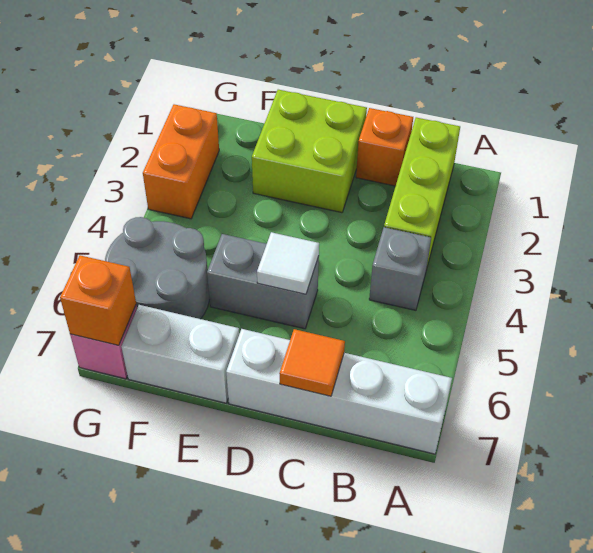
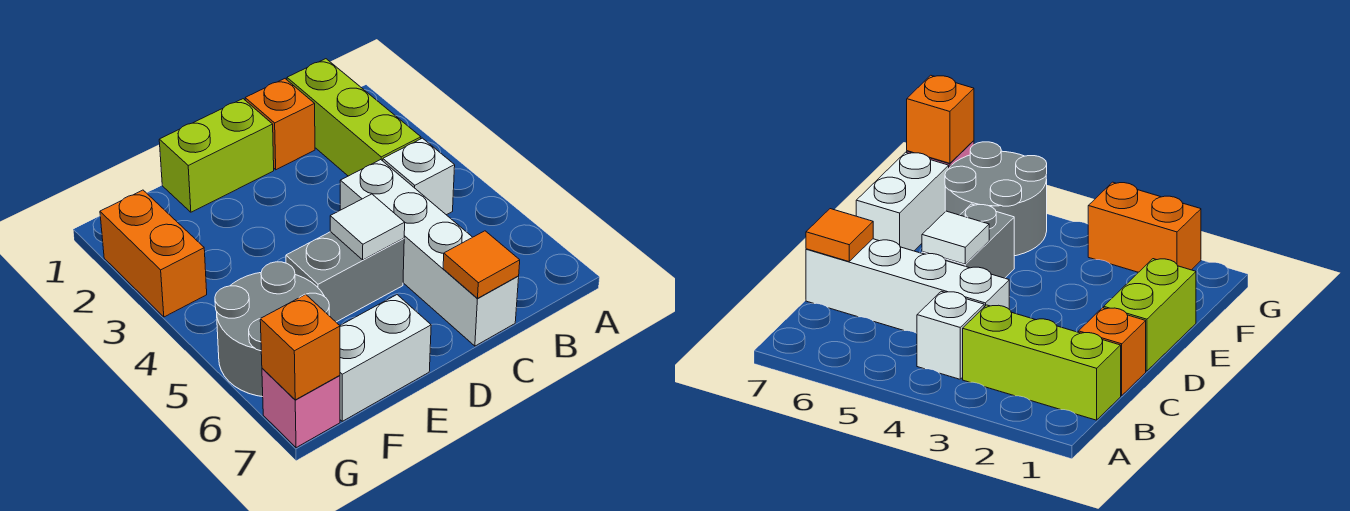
white brick A7:D7 level 1 -> white brick C4:C7 level 1
grey brick B4 level 1 -> white brick B4 level 1
lime brick D1:E2 level 1 -> lime brick D1:E1 level 1

